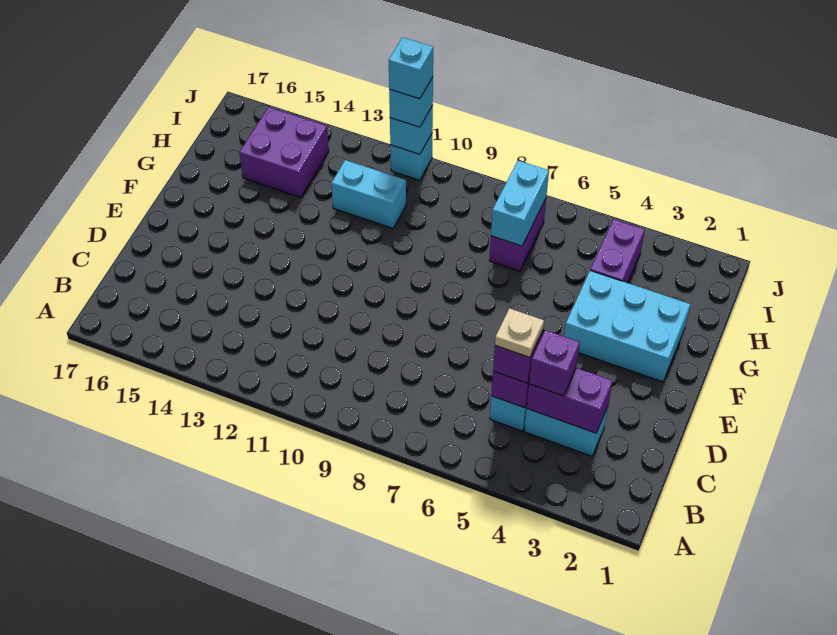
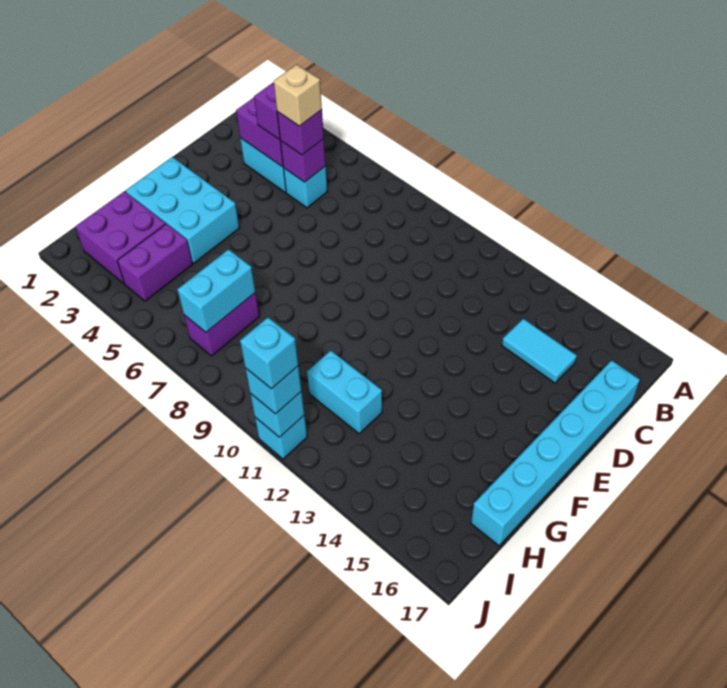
tan plate C5 level 4 -> tan brick C5 level 4
none -> cyan tile C14:C15 level 1
none -> cyan brick C17:H17 level 1
purple brick H14:I15 level 1 -> purple brick H2:I3 level 1

